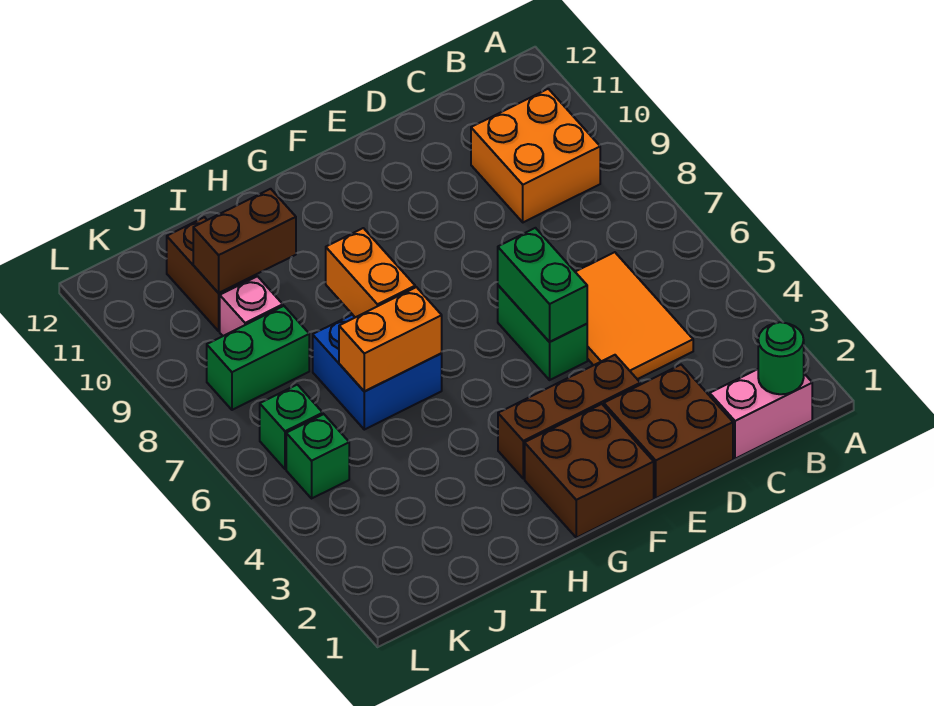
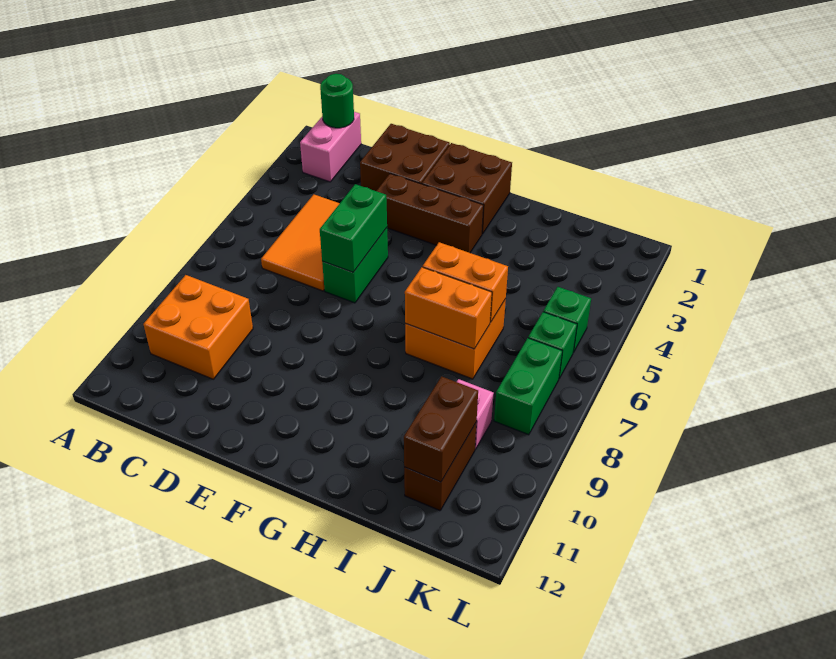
pink brick B1:C1 level 1 -> pink brick B1:B2 level 1
blue brick H6:I7 level 1 -> orange brick H6:I7 level 1
orange brick H7:H8 level 2 -> orange brick H7:I7 level 2
brown brick I10:J10 level 2 -> brown brick J10:J11 level 2
green brick J8:K8 level 1 -> green brick K7:K8 level 1

